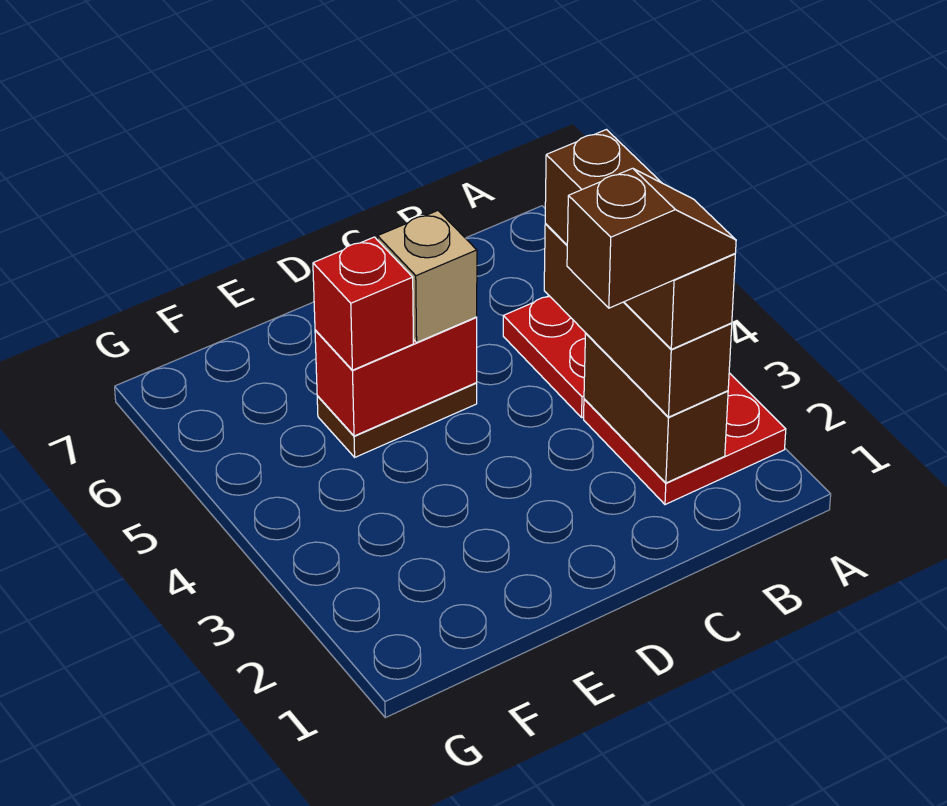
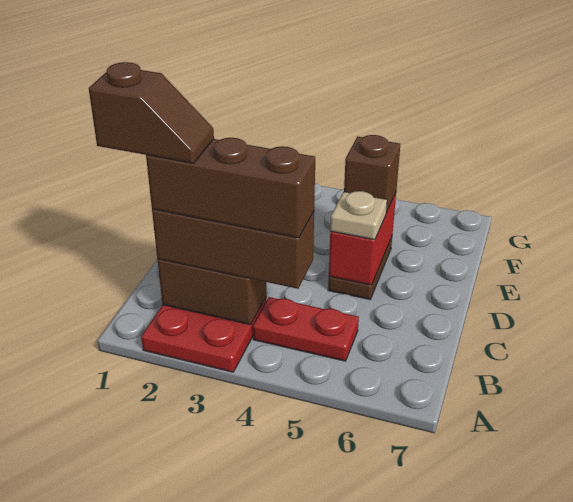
brown slope B2:C2 level 5 top C -> brown slope B1:B2 level 5 top 1
tan brick D5 level 3 -> tan plate D5 level 3
red brick E5 level 3 -> brown brick E5 level 3

